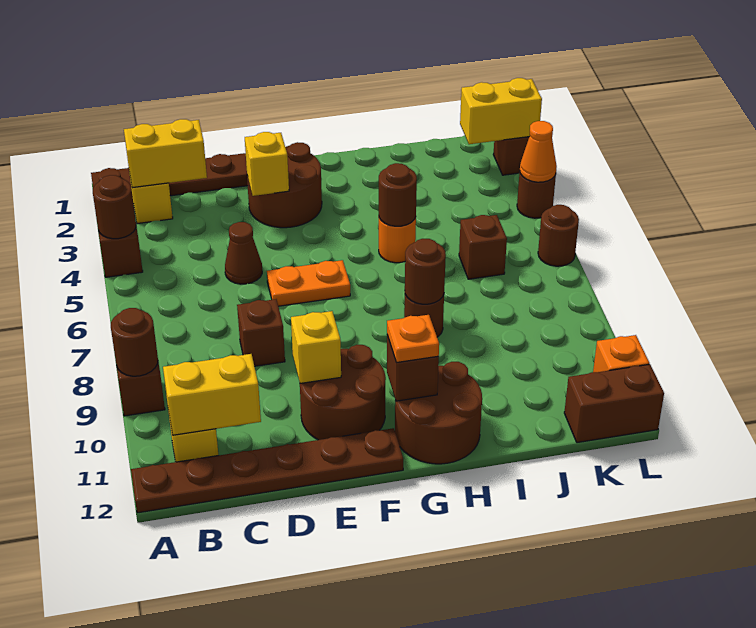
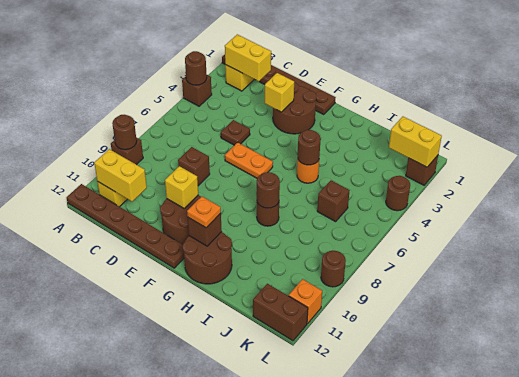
brown cone D5 level 1 -> brown plate D5 level 1
orange cone L4 level 2 -> none
brown round brick L6 level 1 -> brown round brick L9 level 1

